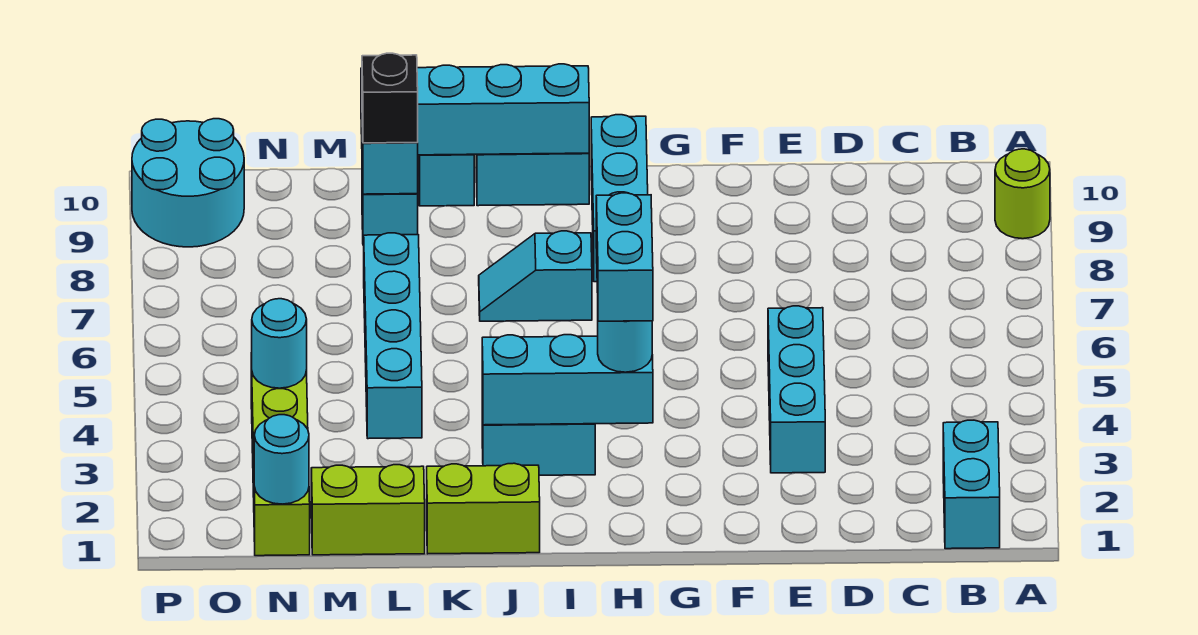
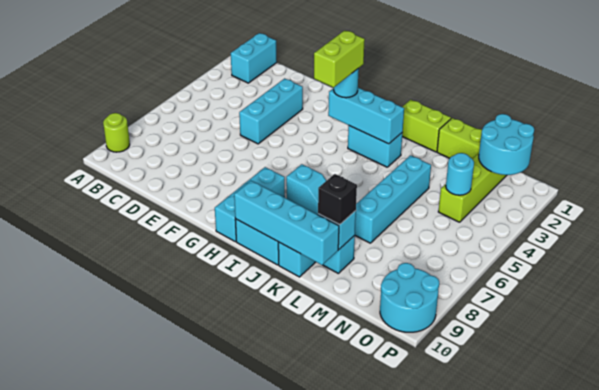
cyan brick H3:H4 level 4 -> lime brick H3:H4 level 4
cyan round brick N1 level 2 -> cyan round brick N1:O2 level 2

